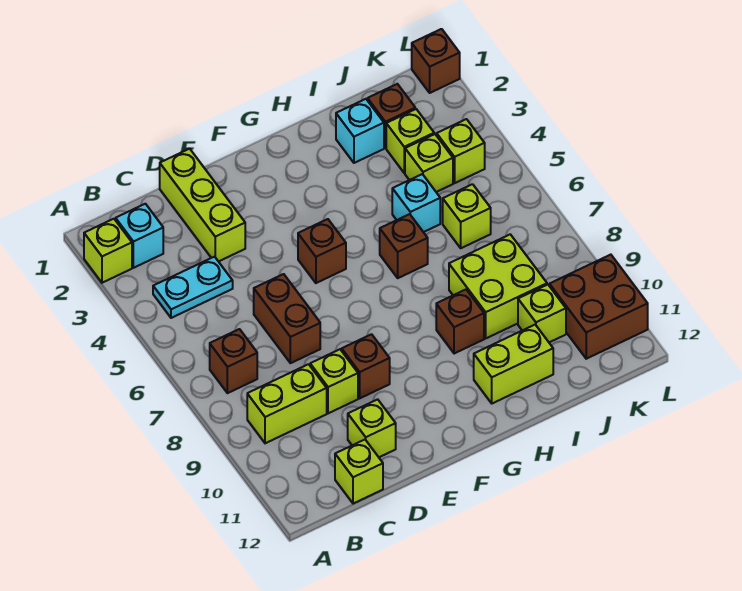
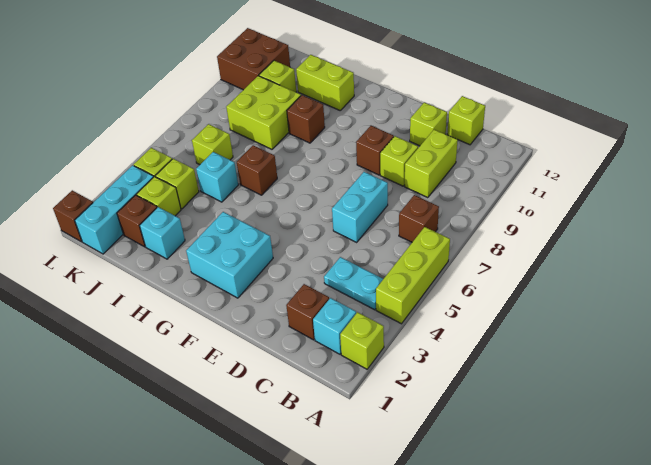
lime brick B9:C9 level 1 -> lime brick C9:C10 level 1
lime brick D1:D3 level 1 -> lime brick A4:A6 level 1
brown brick D6:D7 level 1 -> cyan brick D6:D7 level 1
none -> cyan brick F2:G3 level 1
brown brick F5 level 1 -> brown brick C2 level 1
none -> cyan brick K1:K3 level 1

